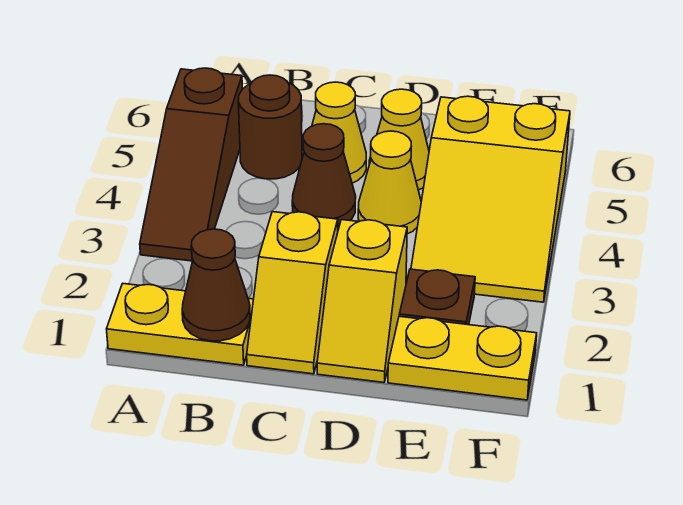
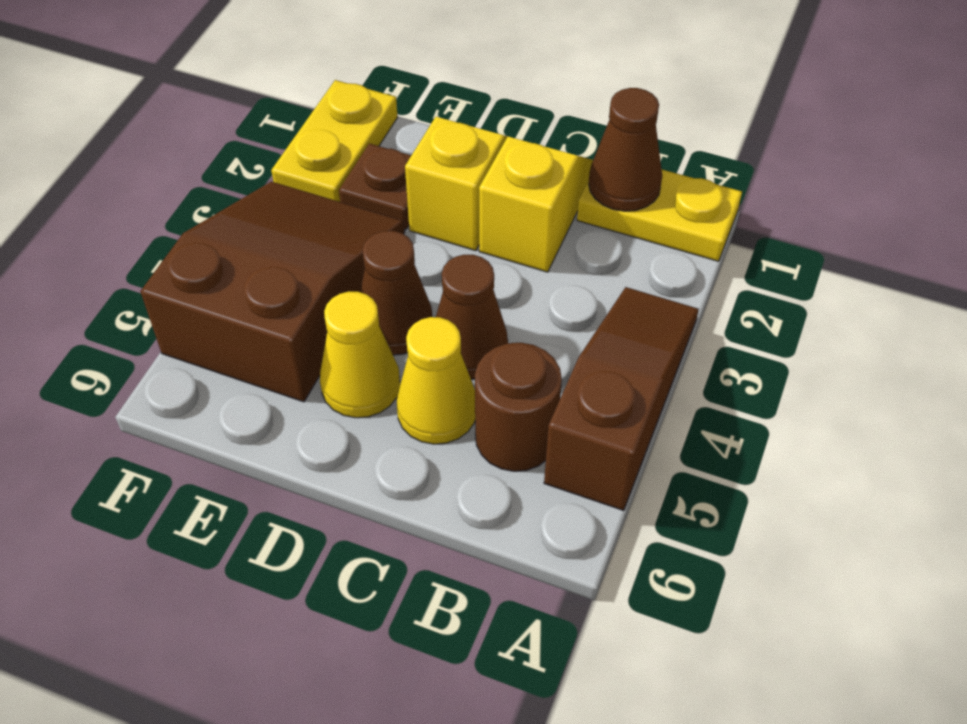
yellow cone D4 level 1 -> brown cone D4 level 1
yellow plate E1:F1 level 1 -> yellow plate F1:F2 level 1
yellow slope E3:F5 level 1 top 5 -> brown slope E3:F5 level 1 top 5

